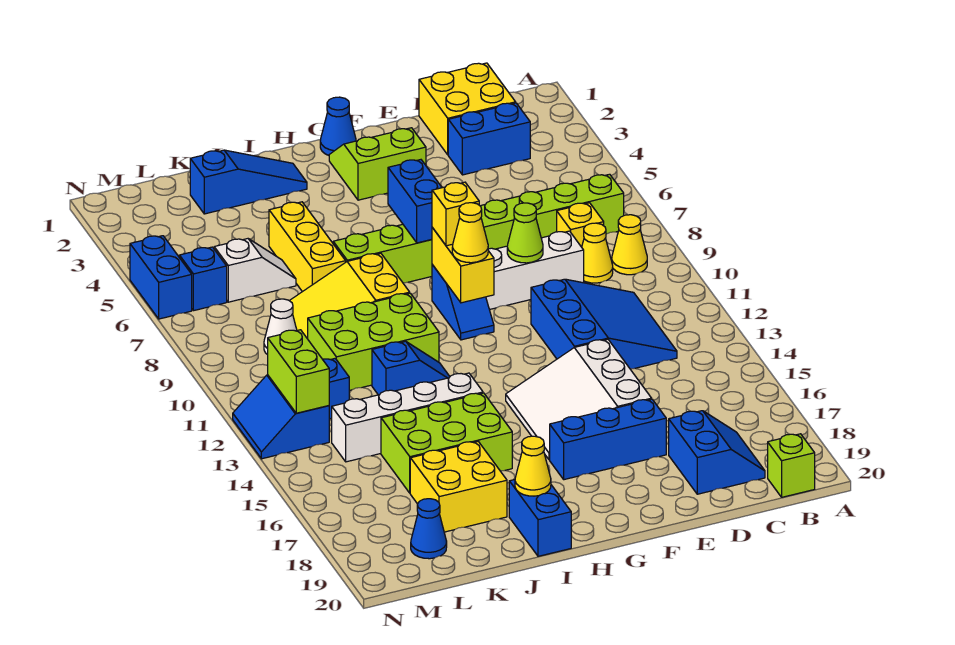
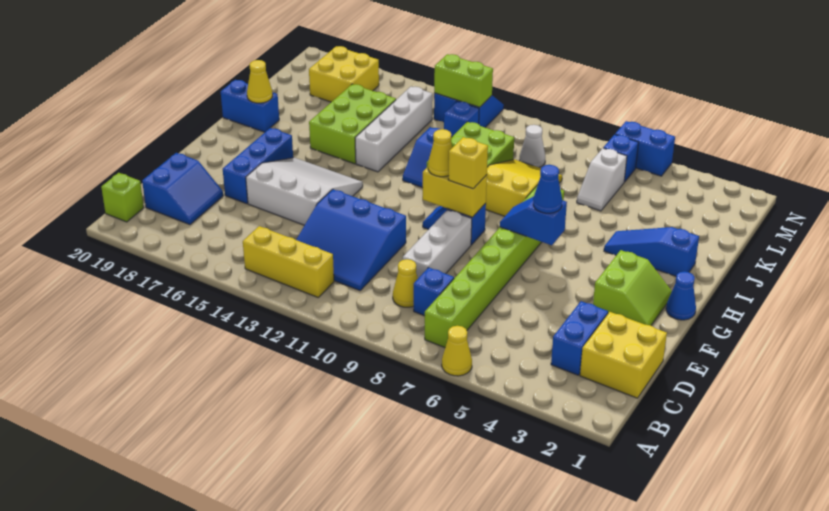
yellow cone B9 level 1 -> yellow cone A6 level 1
yellow brick C8 level 1 -> blue brick C8 level 1
blue slope C18:D19 level 1 top D -> blue slope C18:D19 level 1 top 19
lime cone E9 level 2 -> none
blue brick G6:G7 level 2 -> blue slope G6:G7 level 2 top 6
blue slope I2:K2 level 1 top K -> blue slope I2:I4 level 1 top 2
yellow brick J5:J7 level 1 -> yellow brick B12:B14 level 1
yellow brick J17:K18 level 1 -> yellow brick L17:M18 level 1
blue cone L19 level 1 -> blue cone G6 level 3

